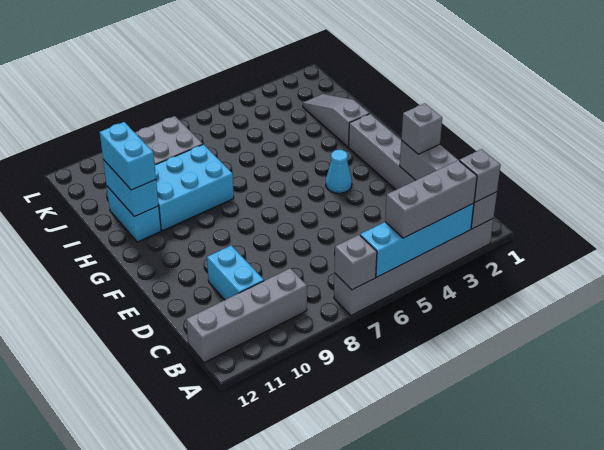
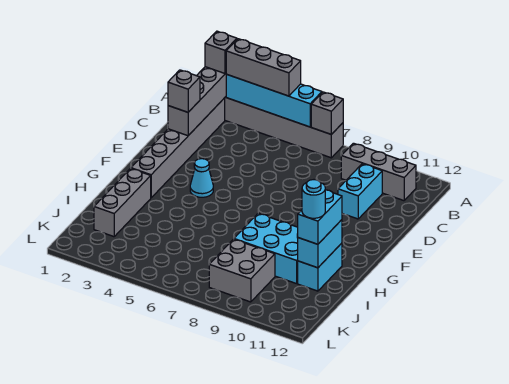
grey brick B9:B12 level 1 -> grey brick B9:B11 level 1
grey slope H2:J2 level 1 top H -> grey brick H2:J2 level 1
none -> cyan round brick I11 level 4

